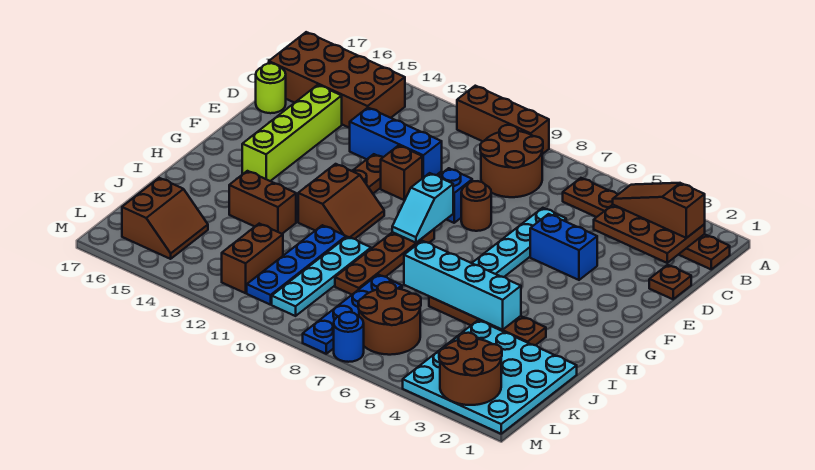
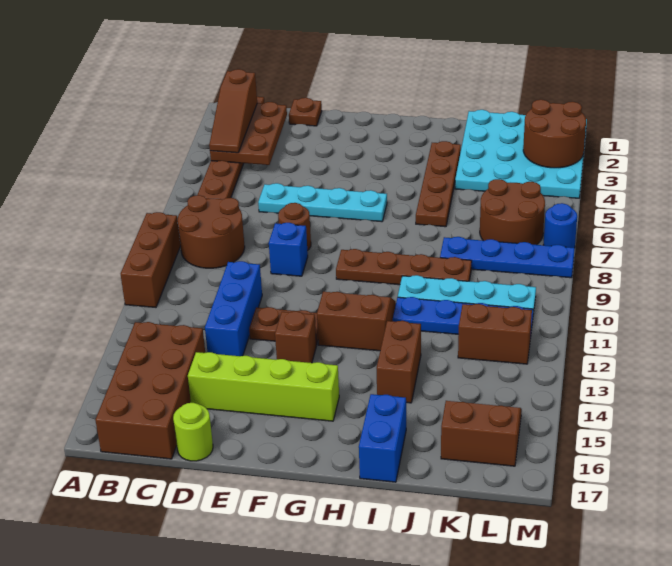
blue brick E4:E5 level 1 -> blue brick I16:I17 level 1
brown brick E11 level 1 -> brown brick F13 level 1
cyan slope F9:G9 level 2 top F -> none
cyan brick I4:I7 level 2 -> none

